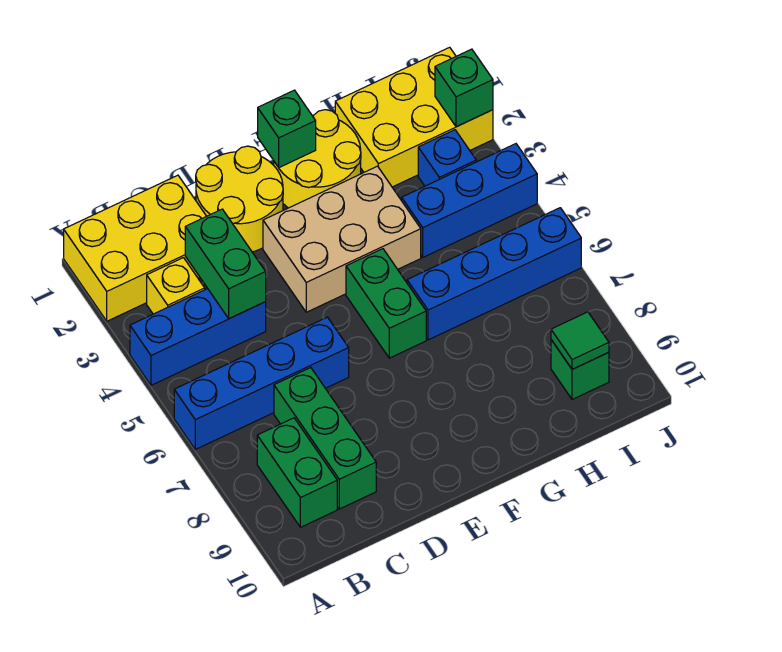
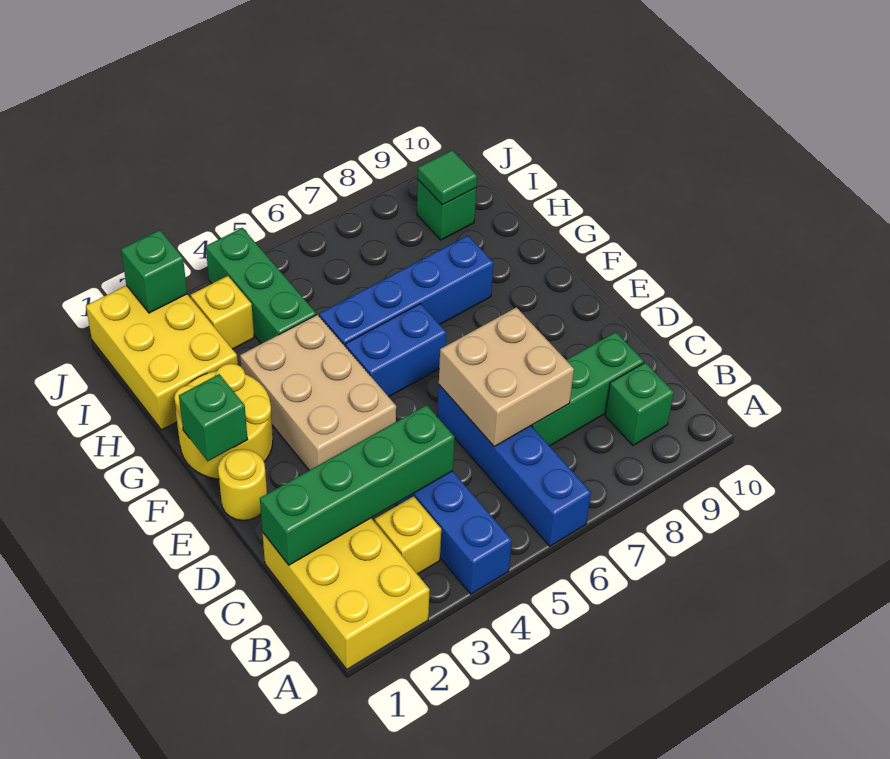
green brick B8:B9 level 1 -> green brick B9 level 1
green brick C3:C4 level 2 -> green brick C1:C4 level 2
none -> tan brick C6:D7 level 2
yellow round brick D1:E2 level 1 -> yellow round brick E1 level 1
green brick F5:F6 level 1 -> blue brick F5:F6 level 1
blue brick G6:J6 level 1 -> blue brick G5:G8 level 1
blue brick H4:J4 level 1 -> green brick H4:J4 level 1
blue brick I3 level 1 -> yellow brick I3 level 1

